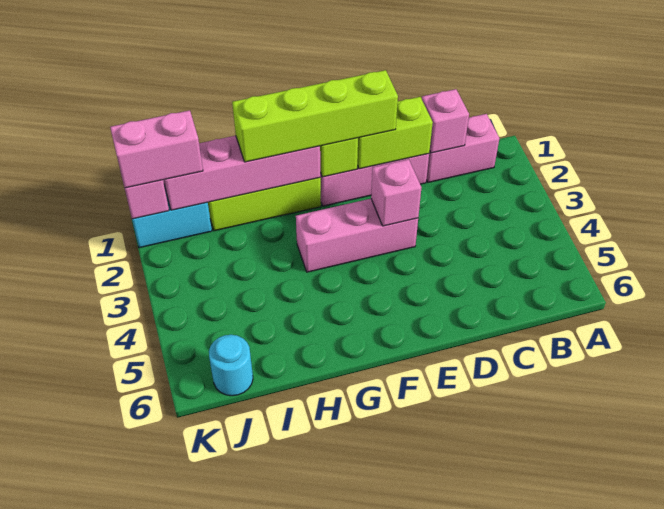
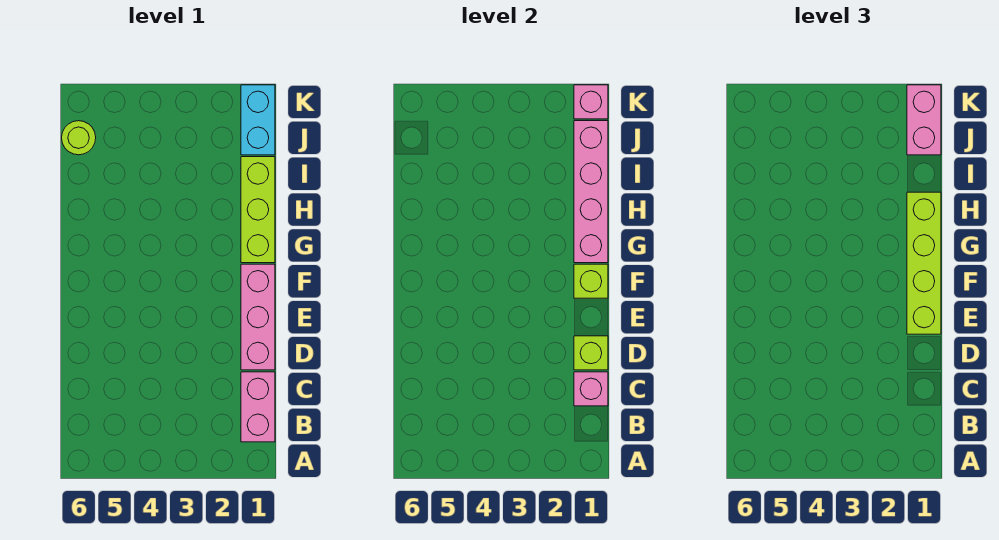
lime brick D1:E1 level 2 -> lime brick D1 level 2
pink brick E3:G3 level 1 -> none
pink brick E3 level 2 -> none
cyan round brick J6 level 1 -> lime round brick J6 level 1

